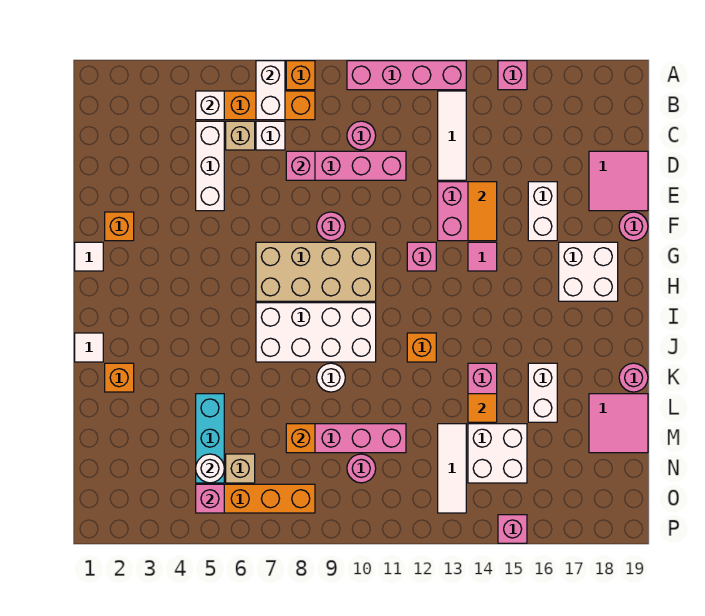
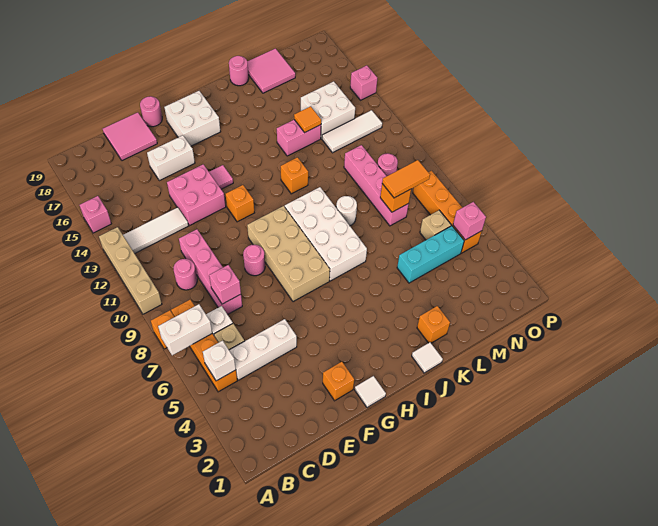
pink brick A10:A13 level 1 -> tan brick A10:A13 level 1
orange tile E14:F14 level 2 -> orange tile M8:N8 level 3
pink brick G12 level 1 -> orange brick G12 level 1
white brick K16:L16 level 1 -> none
white round brick N5 level 2 -> none

